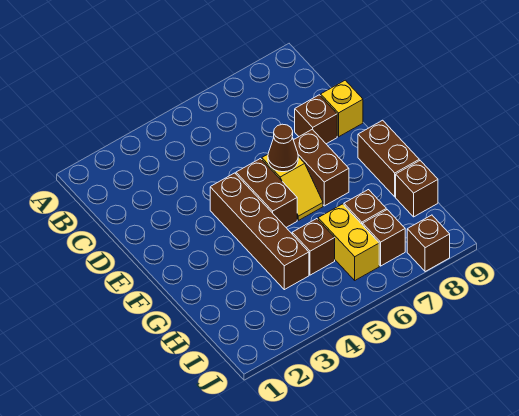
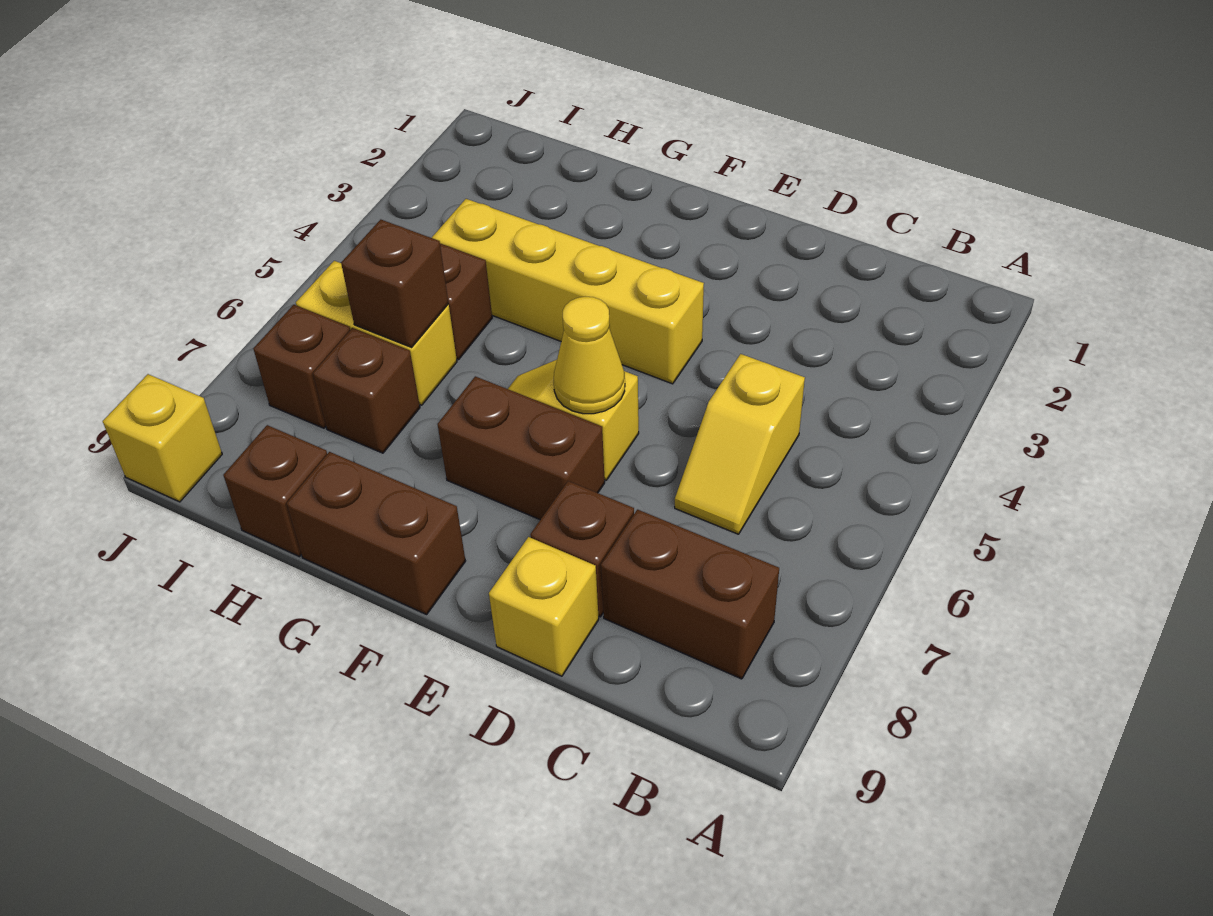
none -> yellow slope C5:C6 level 1 top 5
brown brick E4:H4 level 1 -> yellow brick E4:H4 level 1
brown brick E5:F5 level 1 -> brown brick B8:C8 level 1
brown cone E6 level 2 -> yellow cone E6 level 2
brown brick J8 level 1 -> brown brick H6 level 2
none -> yellow brick J9 level 1

